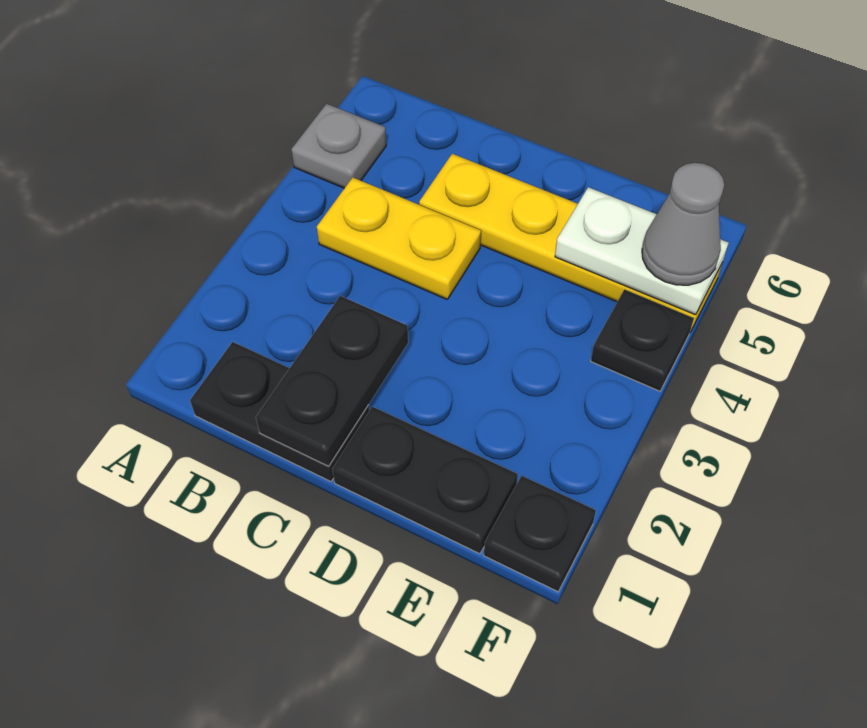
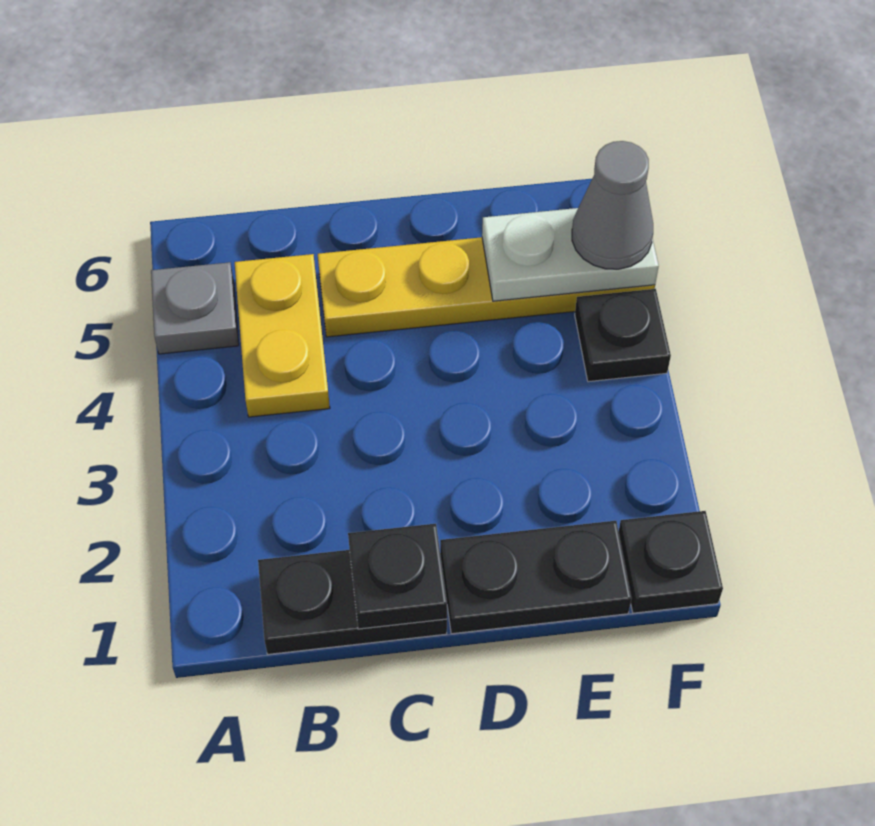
yellow plate B4:C4 level 1 -> yellow plate B4:B5 level 1
black plate C1:C2 level 2 -> black plate C1 level 2

